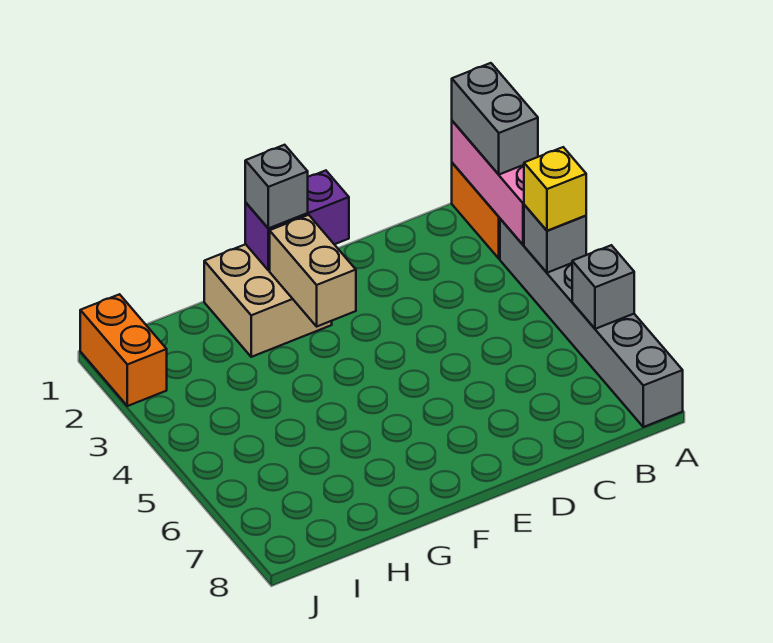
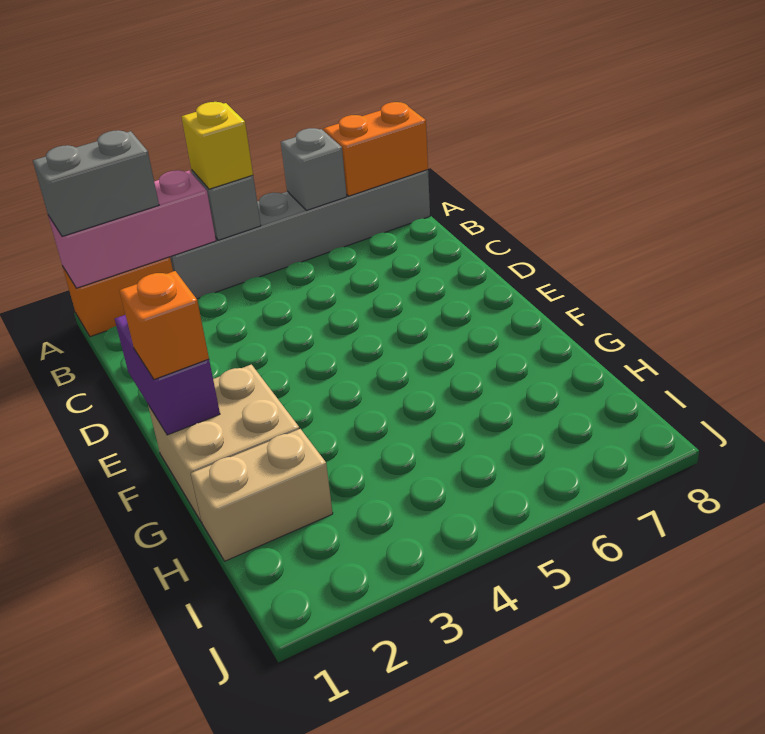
grey brick F1 level 3 -> orange brick F1 level 3
tan brick F2:F3 level 2 -> tan brick H1:H2 level 1
orange brick J1:J2 level 1 -> orange brick A7:A8 level 2

